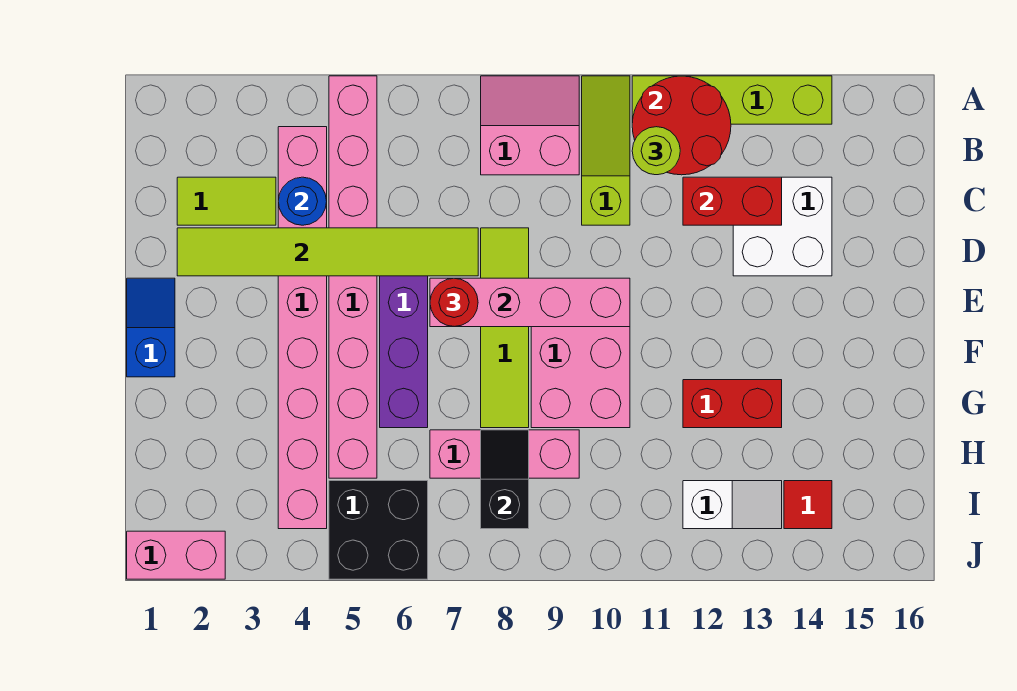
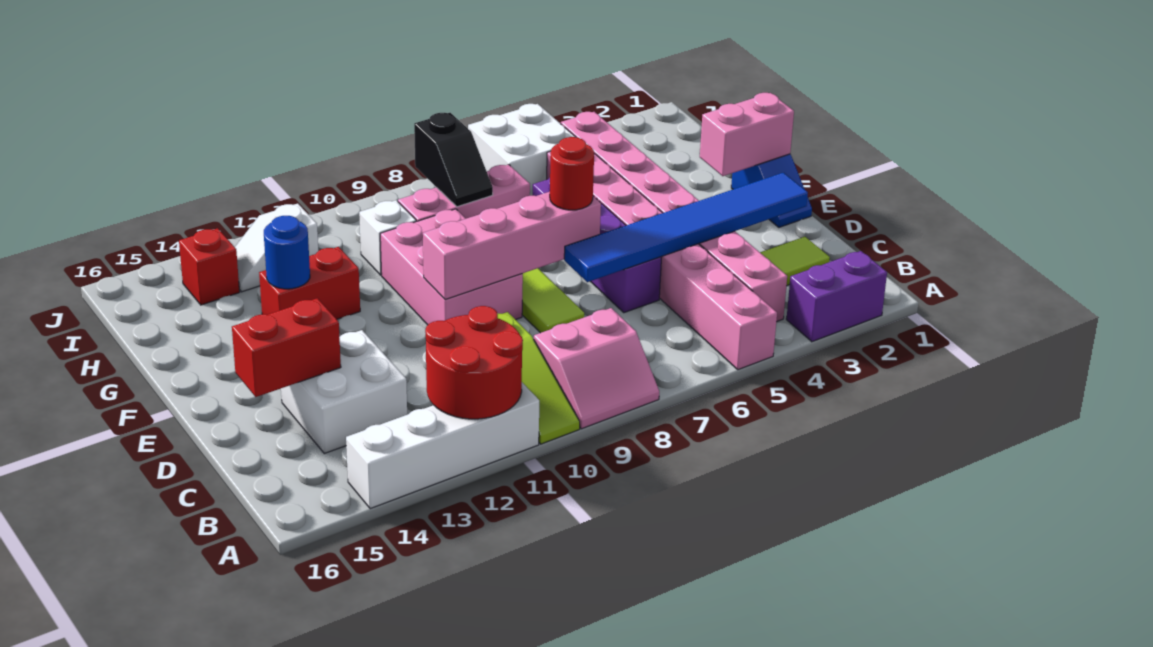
none -> purple brick A2:A3 level 1
lime brick A11:A14 level 1 -> white brick A11:A14 level 1
lime round brick B11 level 3 -> none
blue round brick C4 level 2 -> blue round brick G13 level 2
red brick C12:C13 level 2 -> red brick D14:D15 level 2
lime tile D2:D7 level 2 -> blue tile D2:D7 level 2
none -> white brick H10 level 1
black brick I5:J6 level 1 -> white brick I5:J6 level 1
red tile I14 level 1 -> red brick I14 level 1
pink brick J1:J2 level 1 -> pink brick F1:F2 level 2

